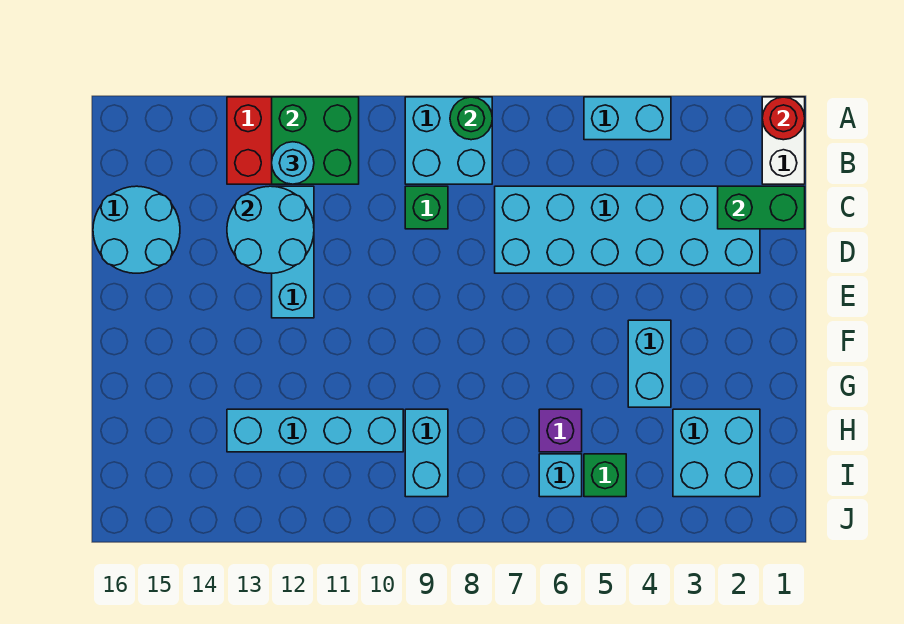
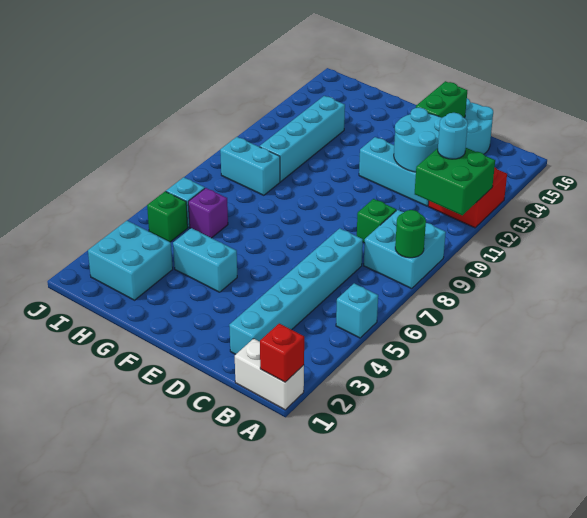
red round brick A1 level 2 -> red brick A1 level 2
cyan brick A4:A5 level 1 -> cyan brick A5 level 1
green brick C1:C2 level 2 -> green brick D14:D15 level 2
cyan brick C2:D7 level 1 -> cyan brick C2:C7 level 1

